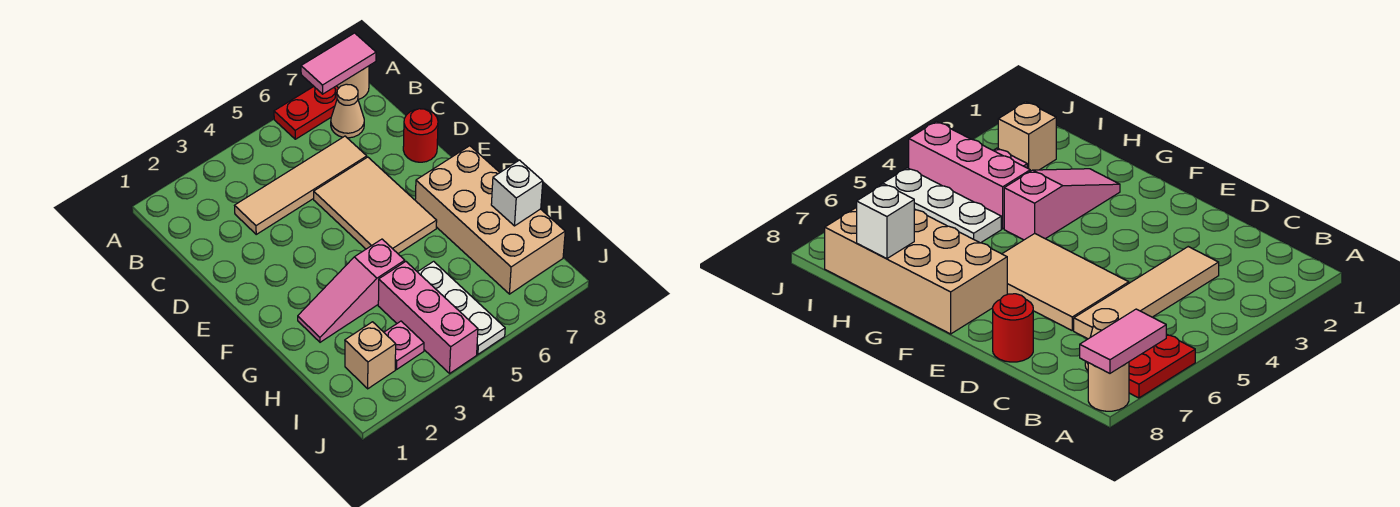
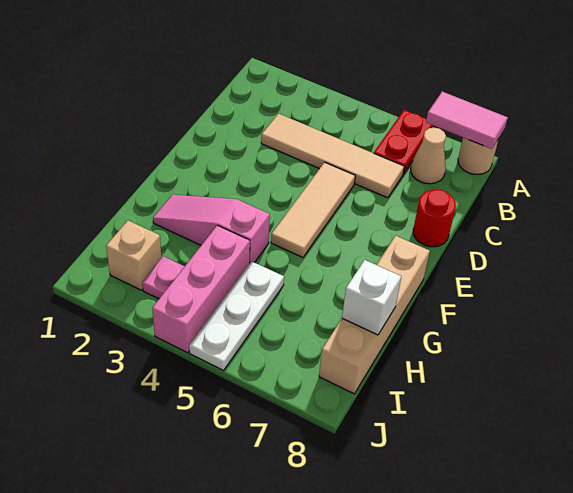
red plate A6:A7 level 1 -> red plate A6:B6 level 1
tan tile D5:F6 level 1 -> tan tile D5:F5 level 1
tan brick F7:I8 level 1 -> tan brick F8:I8 level 1

